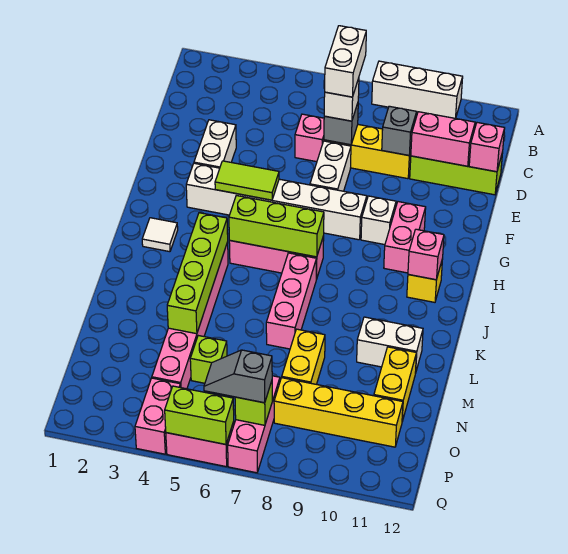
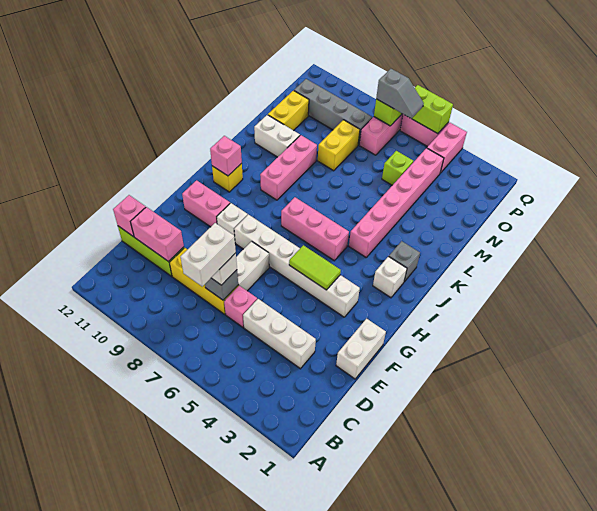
white brick A8:A10 level 1 -> white brick D3:D5 level 1
grey brick D9 level 2 -> grey brick J2 level 1
white brick E3:F3 level 1 -> white brick E1:F1 level 1
pink brick G10:H10 level 1 -> pink brick G10:G11 level 1
white tile I2 level 1 -> white brick I2 level 1
lime brick I5:I7 level 2 -> none
lime brick J4:M4 level 2 -> none
pink brick J7:L7 level 1 -> pink brick J9:L9 level 1
yellow brick O8:O11 level 1 -> grey brick O8:O11 level 1

